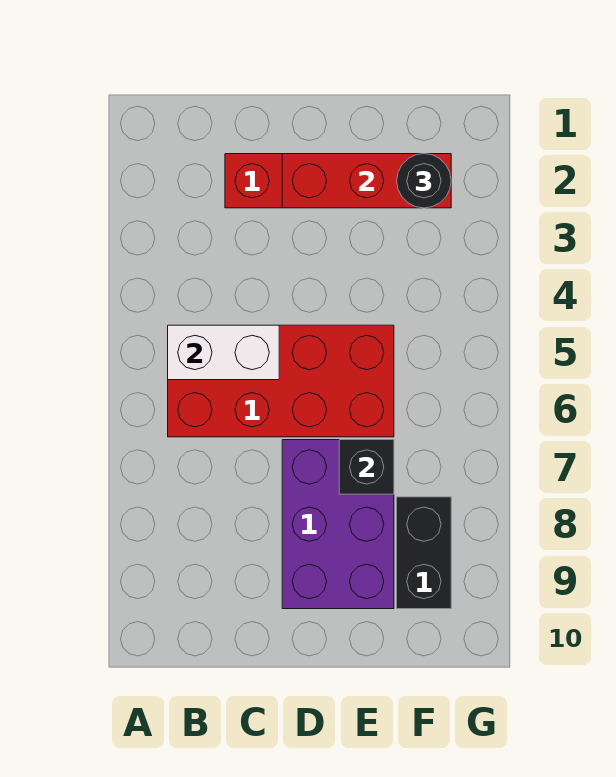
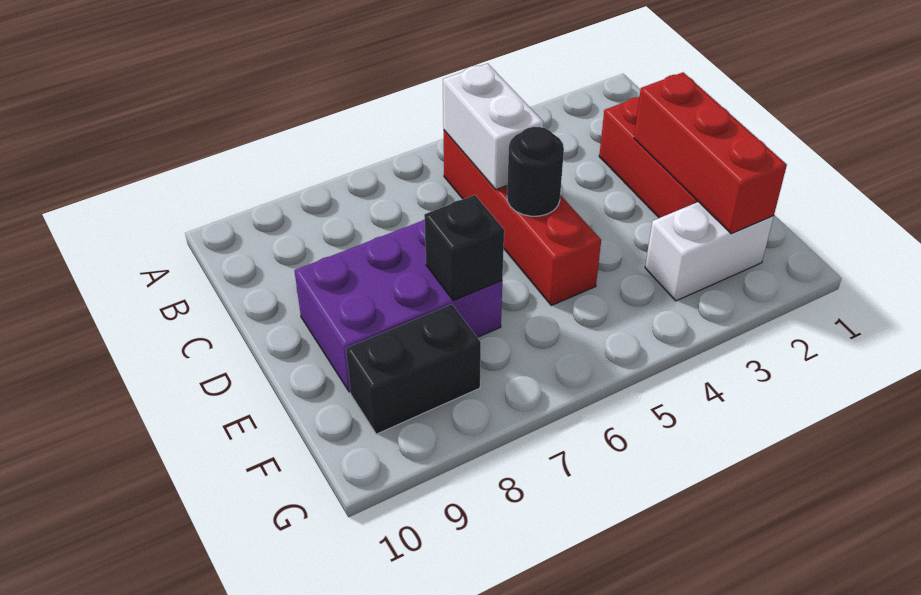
red brick B5:E6 level 1 -> red brick B5:E5 level 1
none -> white brick F2:F3 level 1
black round brick F2 level 3 -> black round brick D5 level 2

